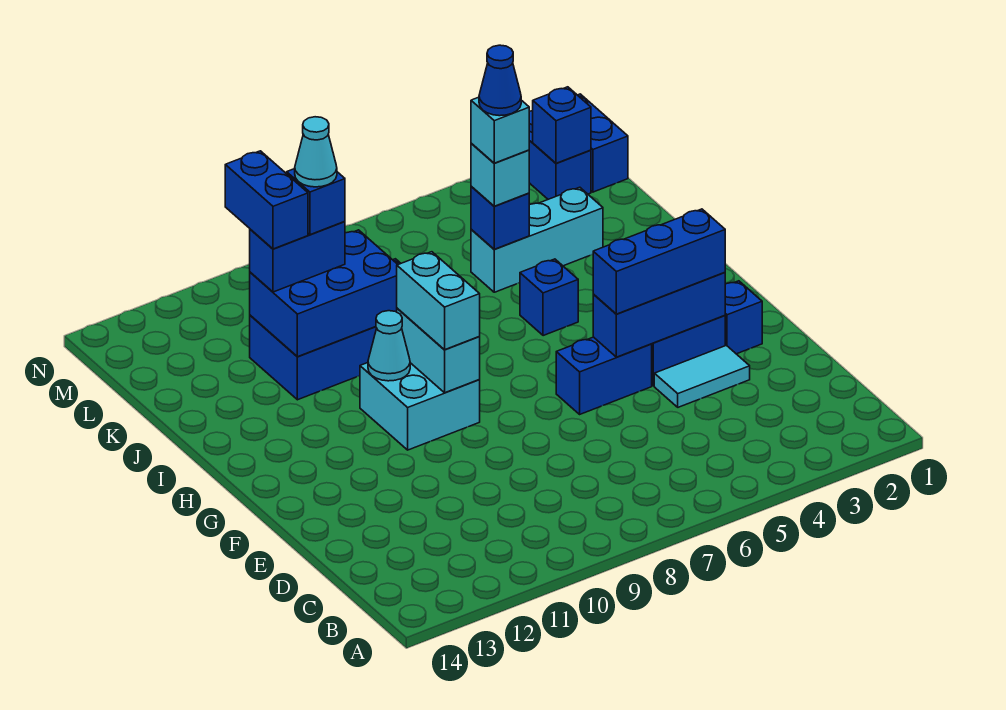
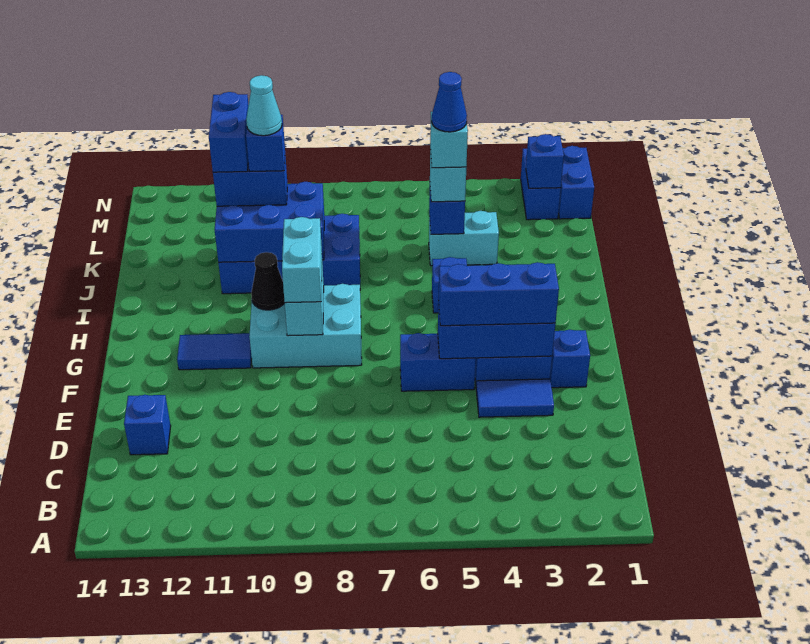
none -> blue brick D13 level 1
cyan tile E3:E4 level 1 -> blue tile E3:E4 level 1
cyan brick G9:H10 level 1 -> cyan brick G8:H10 level 1
none -> blue tile G11:G12 level 1
cyan cone H10 level 2 -> black cone H10 level 2
cyan brick K3:K5 level 1 -> cyan brick K4:K5 level 1

